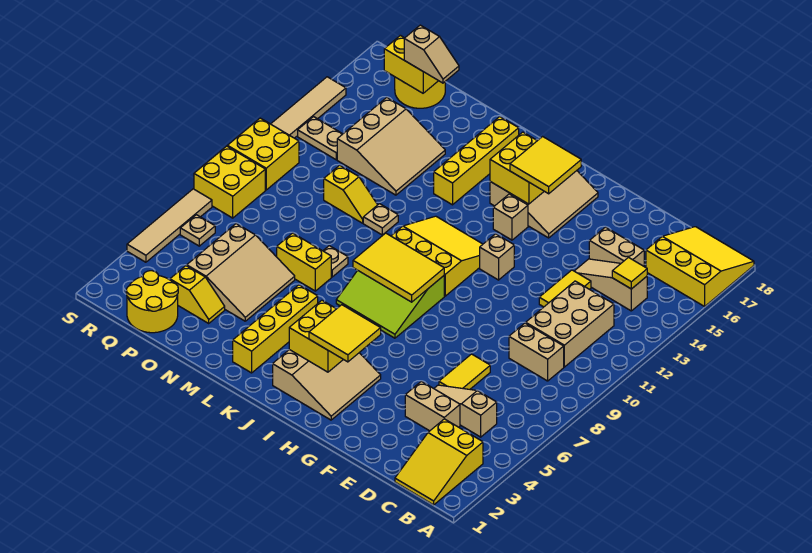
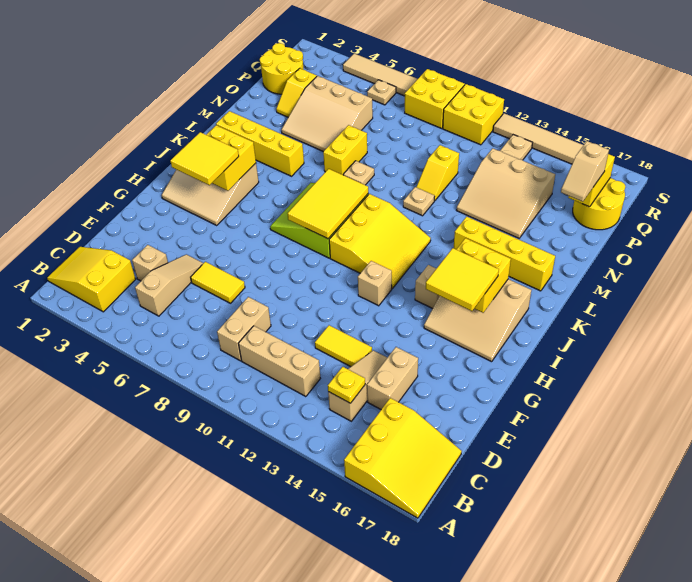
tan brick C10:D12 level 1 -> tan brick C10:C12 level 1
yellow tile C14 level 2 -> yellow plate C14 level 2
tan brick D4:E4 level 1 -> tan brick D4 level 1

